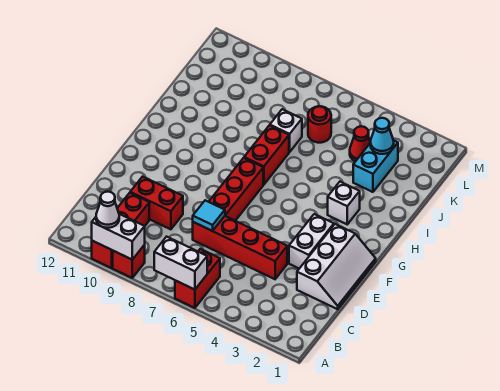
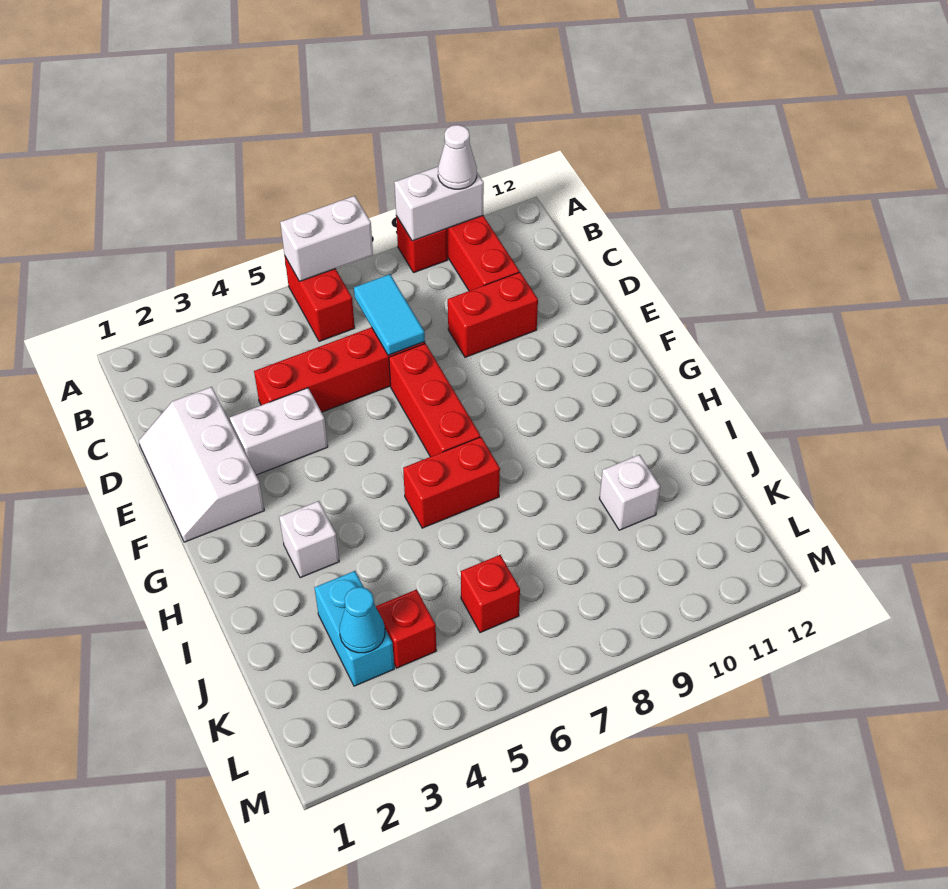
cyan tile D7 level 2 -> cyan tile C7:D7 level 2
white brick E3:F3 level 1 -> white brick E3:E4 level 1
red brick H7:I7 level 1 -> red brick H6:H7 level 1
white brick J7 level 1 -> white brick J10 level 1
red cone K4 level 1 -> red brick K4 level 1
red round brick K6 level 1 -> red brick K6 level 1

